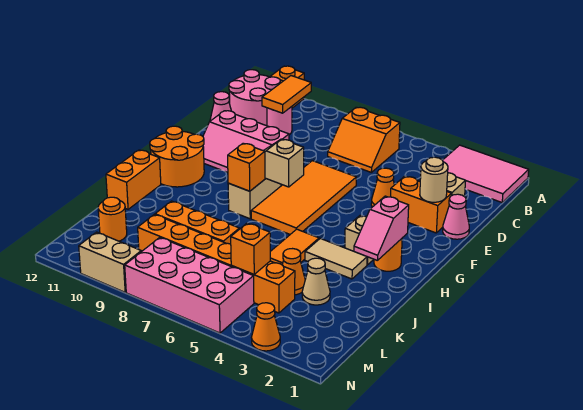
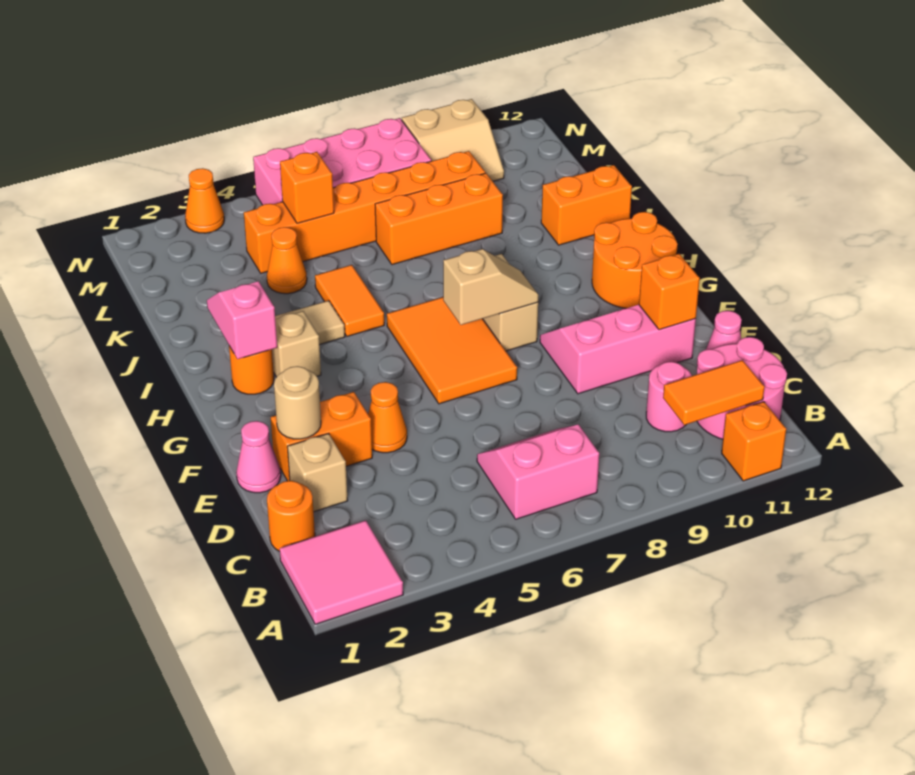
pink tile A1:B3 level 1 -> pink tile A1:B2 level 1
orange slope B6:C7 level 1 top B -> pink slope B6:C7 level 1 top B
orange tile B10:C10 level 2 -> orange tile B10:B11 level 2
orange tile E6:H7 level 1 -> orange tile F6:H7 level 1
orange brick H8 level 2 -> orange brick E11 level 2
orange brick I12:J12 level 1 -> orange brick J11:J12 level 1
tan cone K3 level 1 -> none
orange round brick L11 level 1 -> orange round brick C1 level 1

